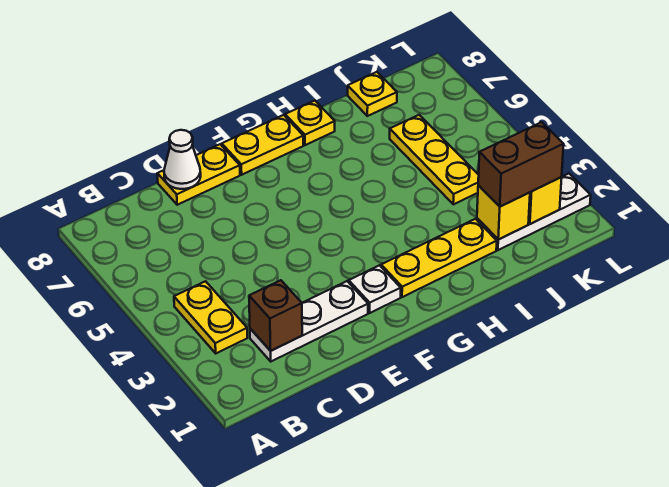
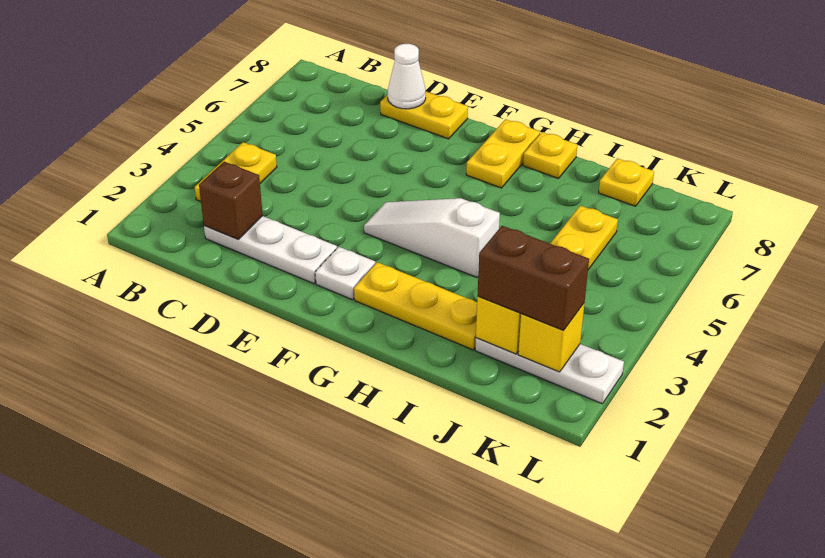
none -> white slope F4:H4 level 1 top H
yellow plate F8:G8 level 1 -> yellow plate G7:G8 level 1

